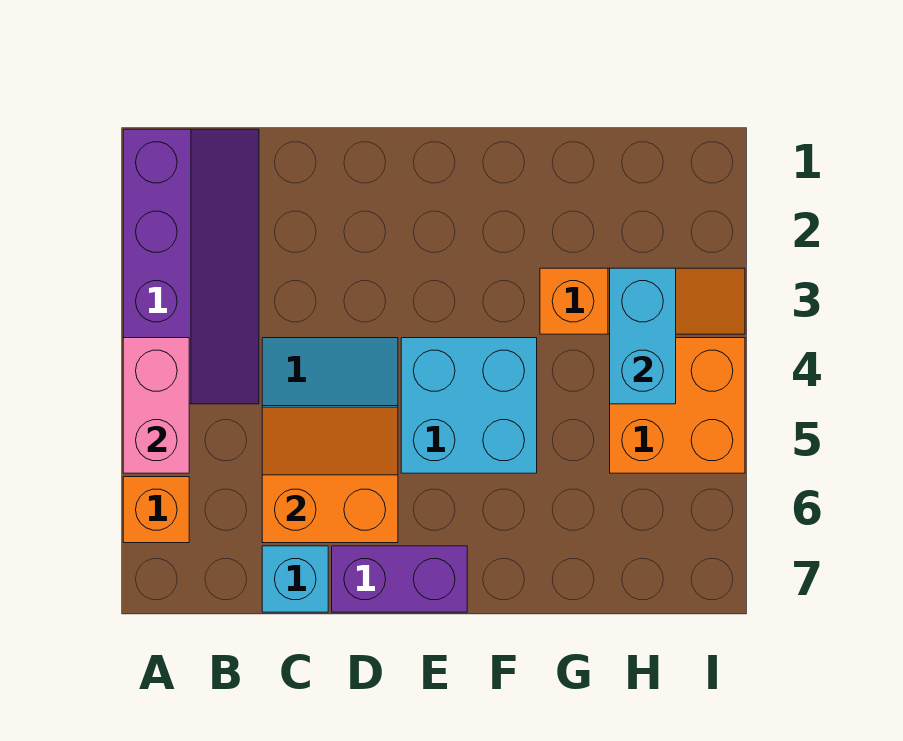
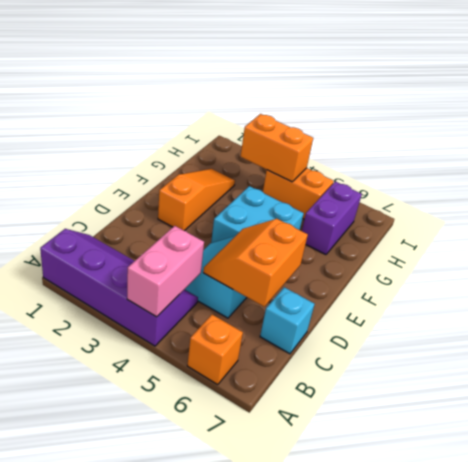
pink brick A4:A5 level 2 -> pink brick A4:B4 level 2
purple brick D7:E7 level 1 -> purple brick G6:H6 level 1
orange slope G3:I3 level 1 top G -> orange slope E2:G2 level 1 top E
cyan brick H3:H4 level 2 -> orange brick H3:H4 level 2
orange brick H4:I5 level 1 -> orange brick H4:H5 level 1

